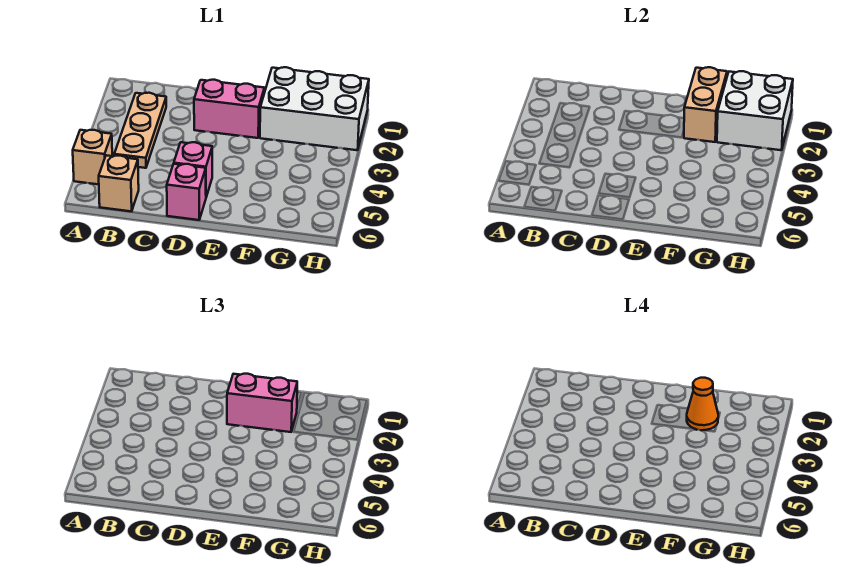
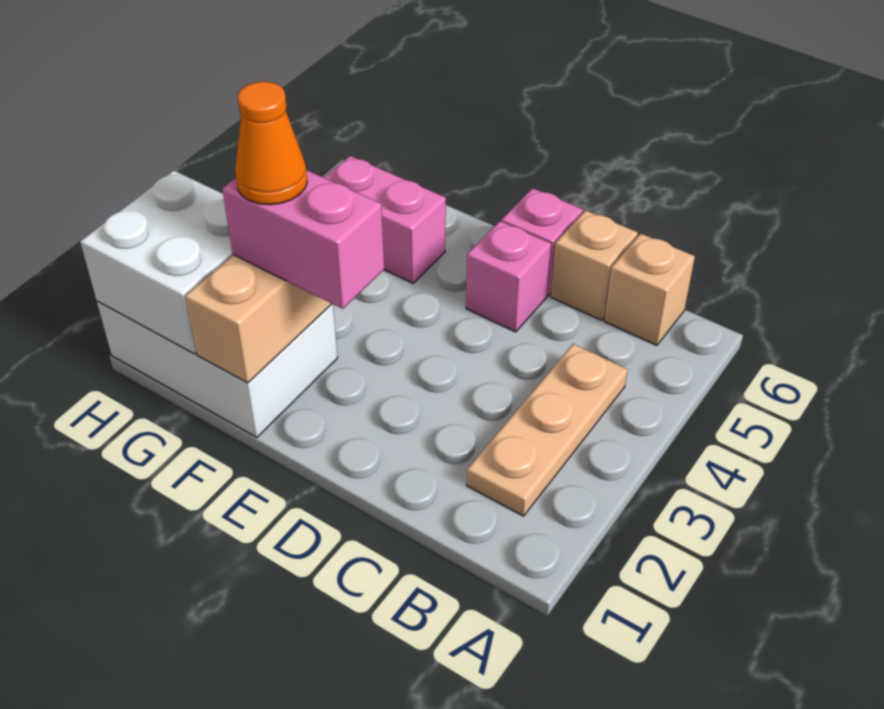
tan brick A5 level 1 -> tan brick C6 level 1
pink brick D2:E2 level 1 -> pink brick F5:G5 level 1

